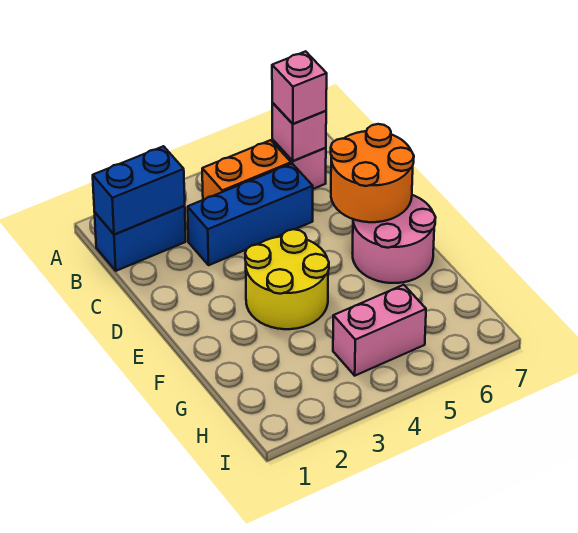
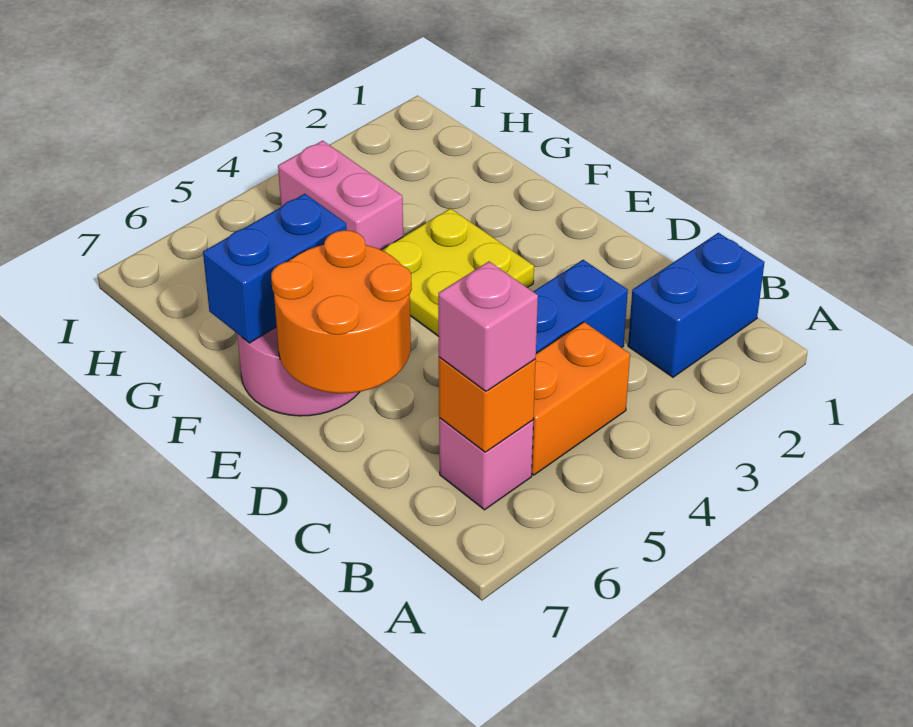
blue brick B1:B2 level 2 -> blue brick F6:F7 level 2
pink brick B6 level 2 -> orange brick B6 level 2
yellow round brick E3:F4 level 1 -> yellow plate E3:F4 level 1
pink brick H4:H5 level 1 -> pink brick G4:H4 level 1

